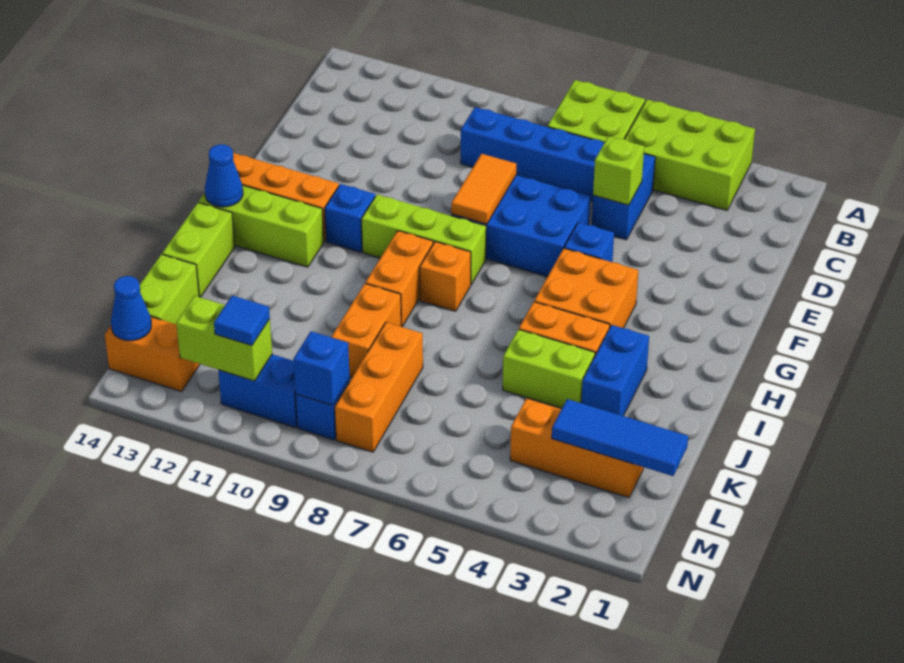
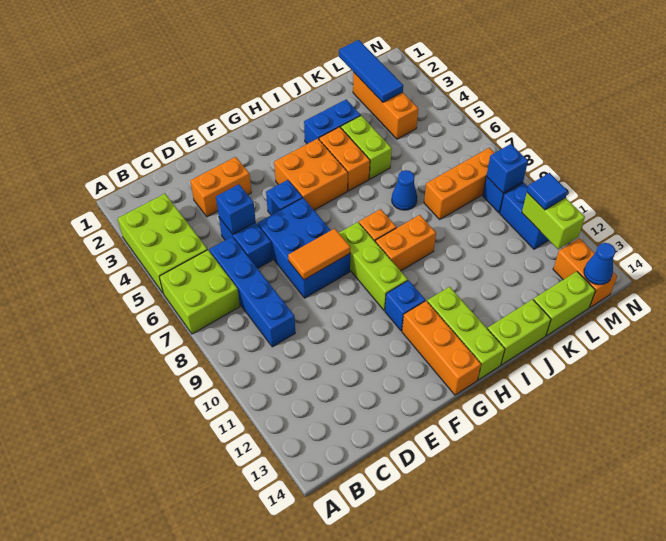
blue brick C5:D5 level 1 -> blue brick D5:D6 level 1
lime brick D5 level 2 -> blue brick D5 level 2
blue cone H14 level 2 -> blue cone J7 level 1
orange brick J9:K9 level 1 -> orange brick D3:E3 level 1

